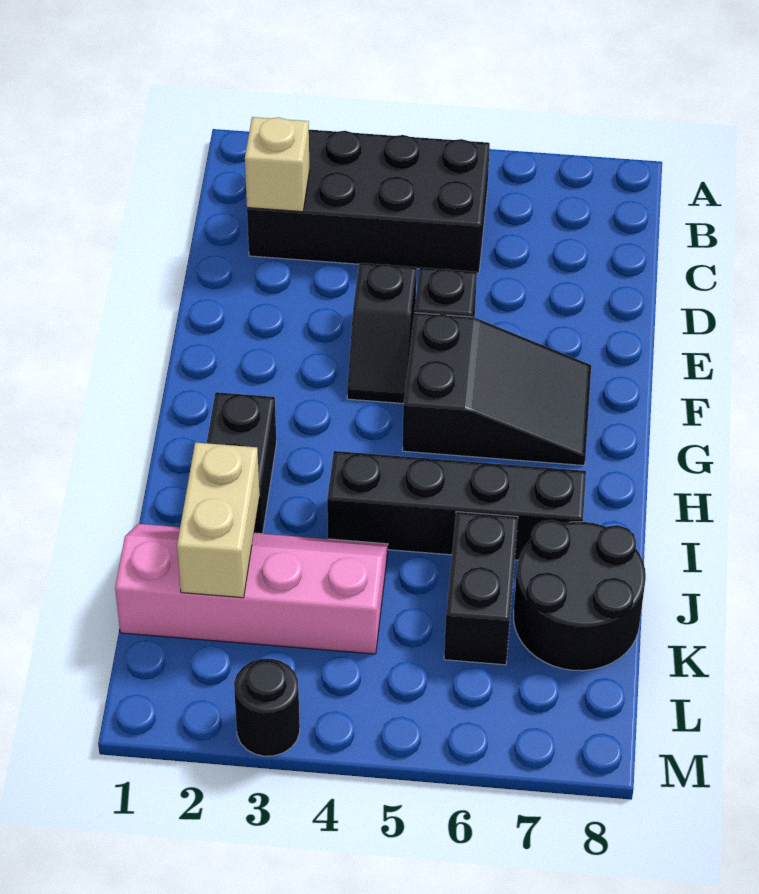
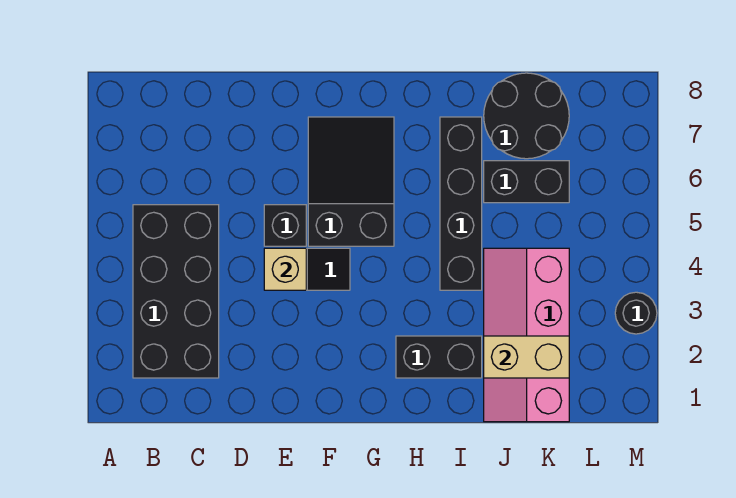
tan brick C2 level 2 -> tan brick E4 level 2

